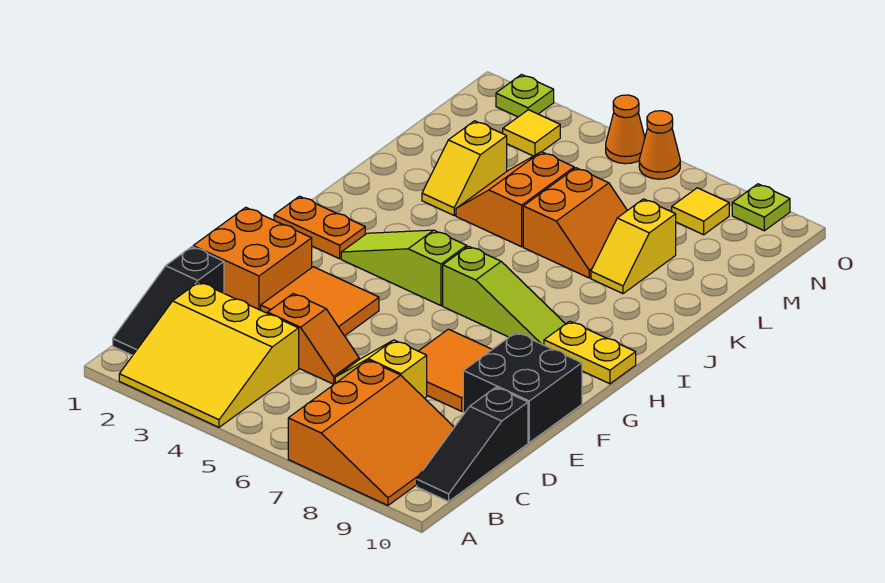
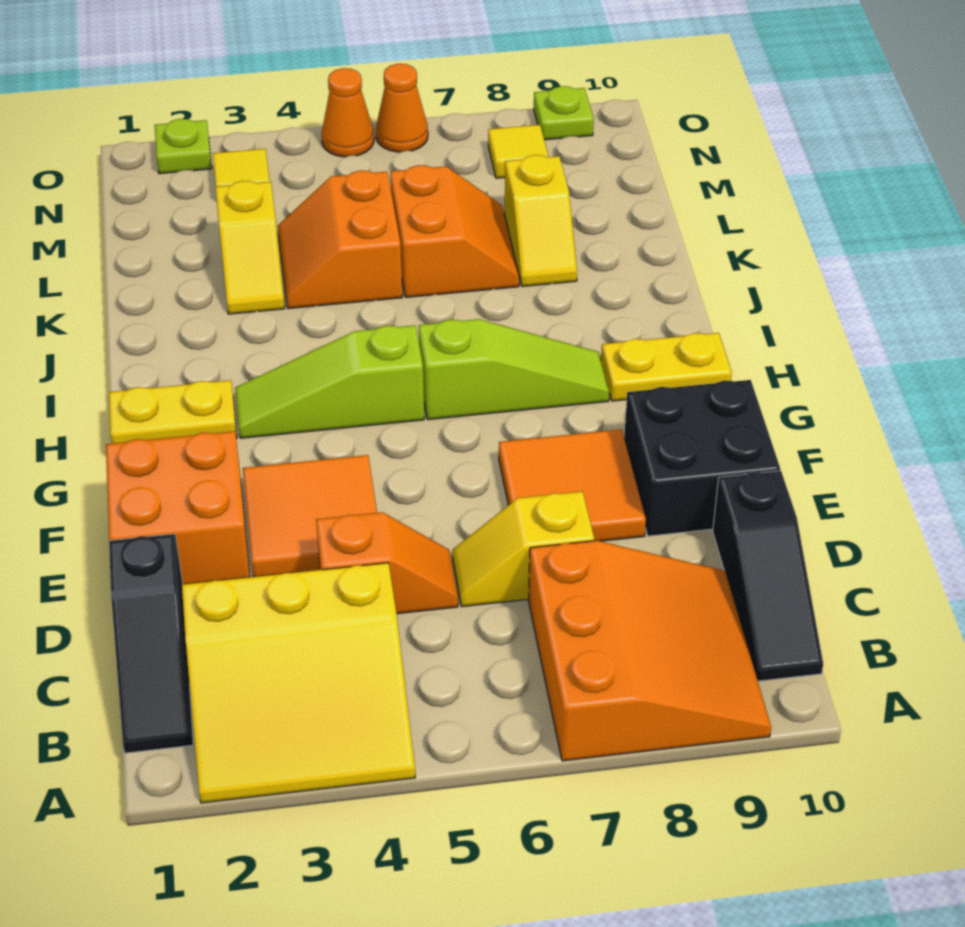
orange plate H1:H2 level 1 -> yellow plate H1:H2 level 1

